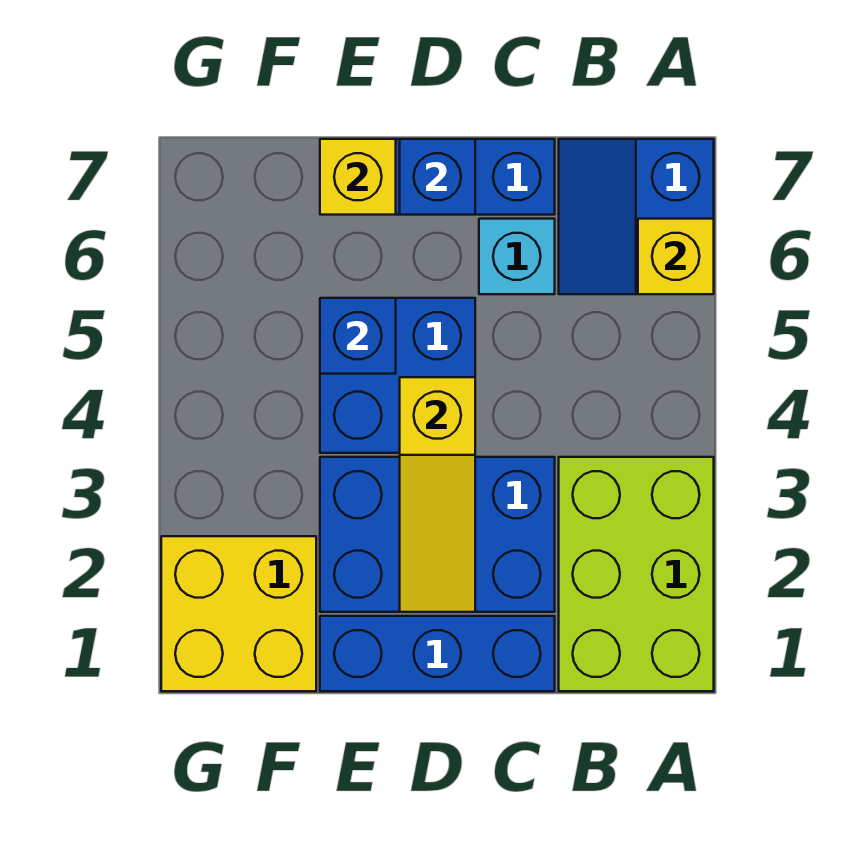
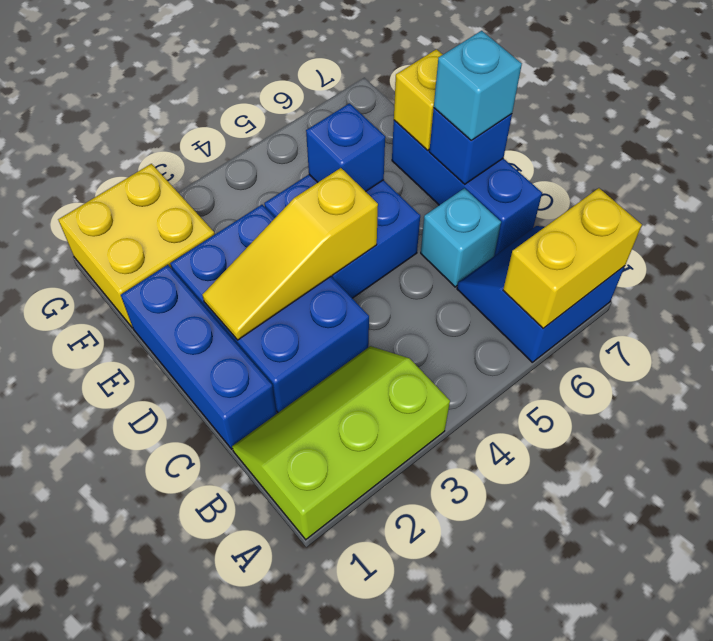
lime brick A1:B3 level 1 -> lime slope A1:B3 level 1 top A
yellow brick A6 level 2 -> yellow brick A6:A7 level 2
none -> cyan brick D7 level 3

